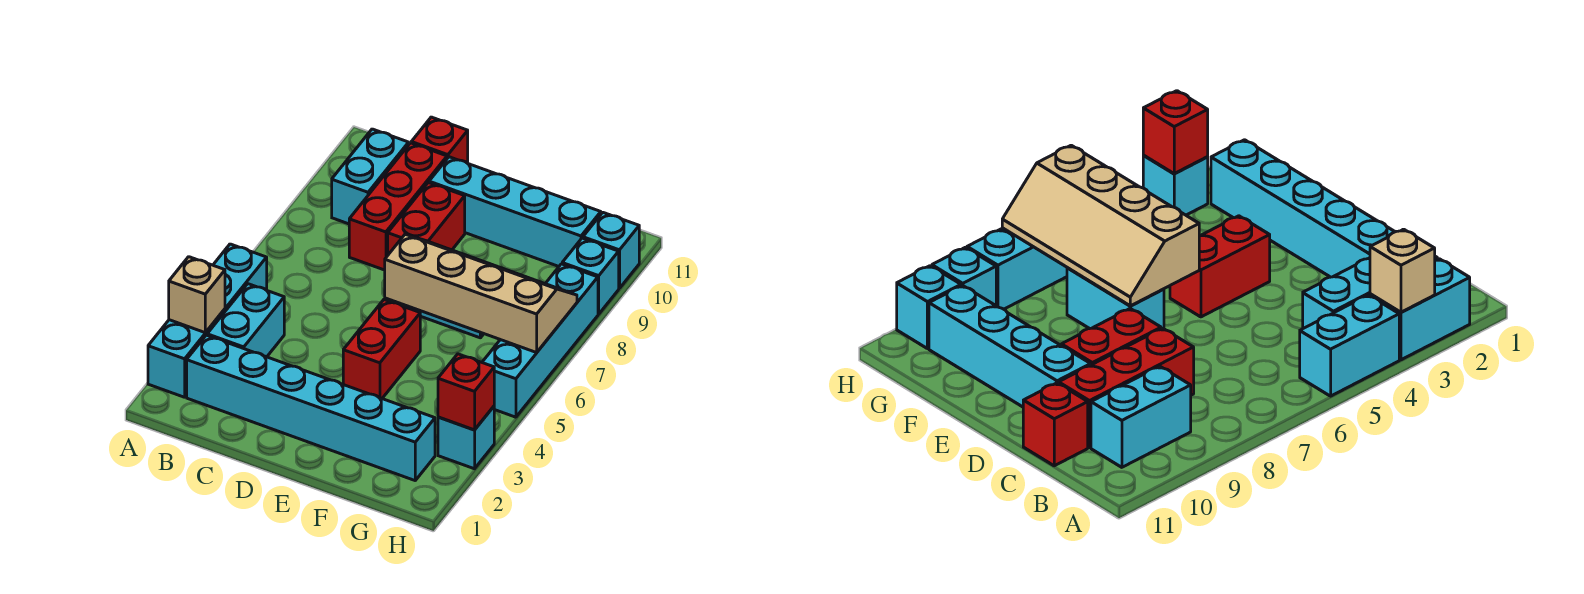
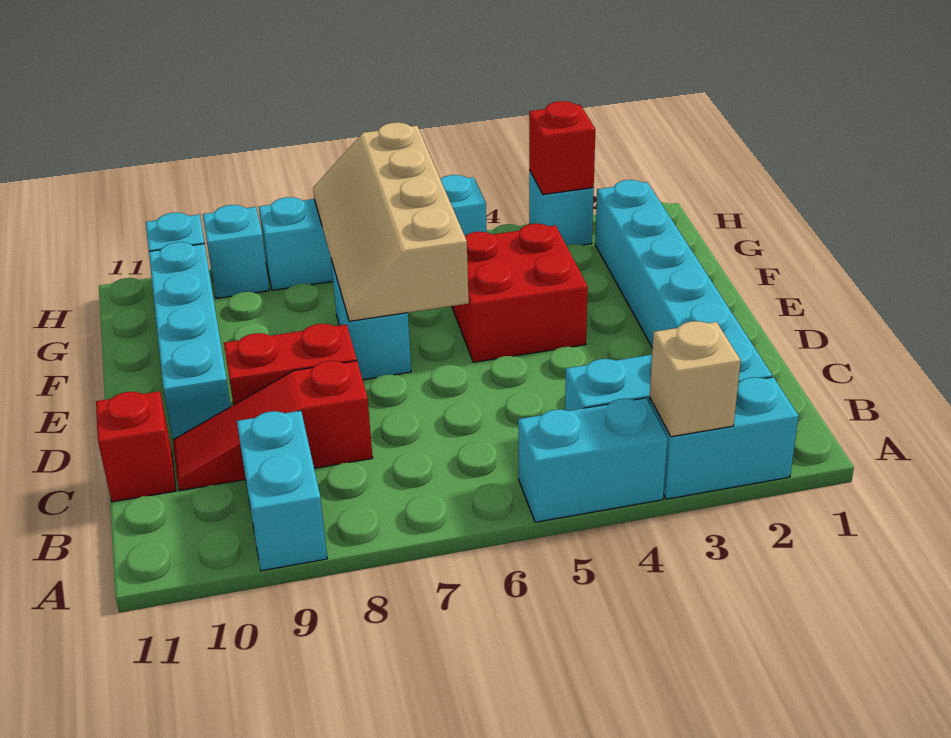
cyan brick B9:B10 level 1 -> cyan brick A9:B9 level 1
red brick C8:C10 level 1 -> red slope C8:C10 level 1 top 8
red brick E4:E5 level 1 -> red brick E4:F5 level 1

